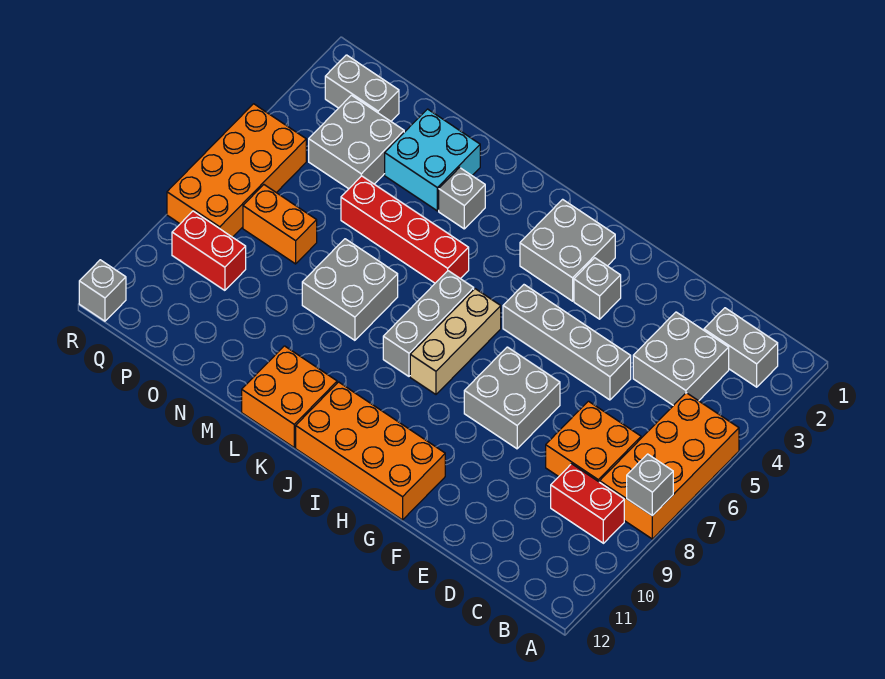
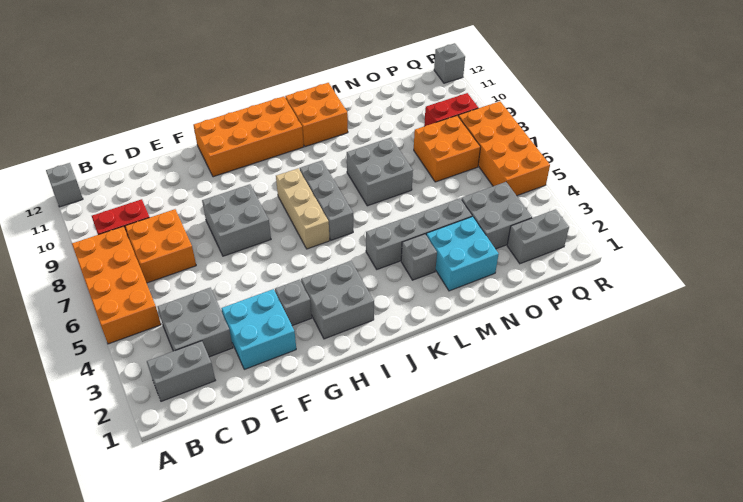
grey brick A8 level 2 -> grey brick A12 level 1
none -> cyan brick E2:F3 level 1
grey brick E5:H5 level 1 -> grey brick K4:N4 level 1
red brick K5:N5 level 1 -> none
orange brick O7:P7 level 1 -> orange brick O7:P8 level 1

